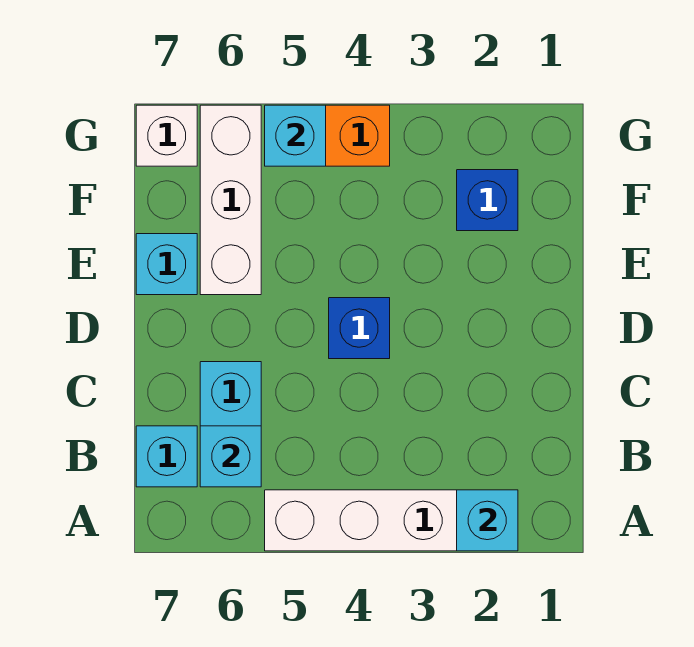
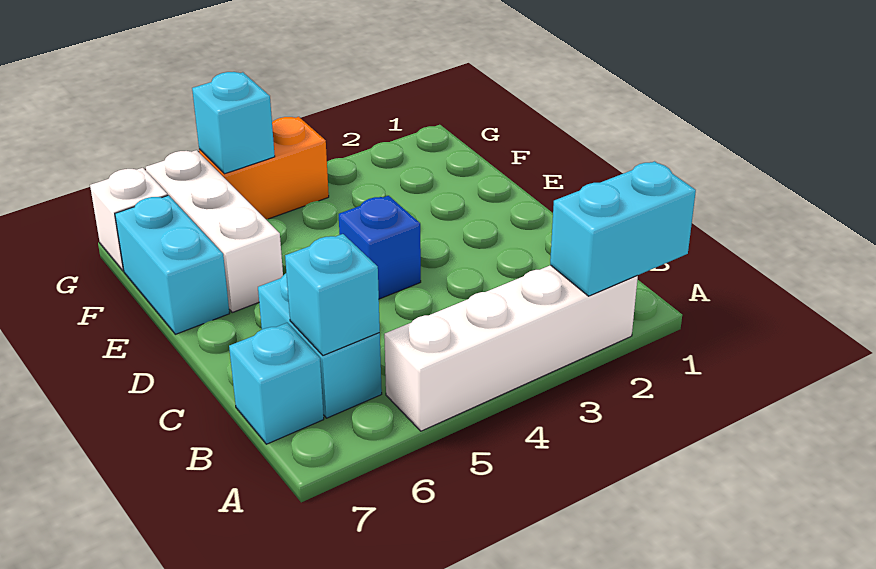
cyan brick A2 level 2 -> cyan brick A1:A2 level 2
cyan brick E7 level 1 -> cyan brick E7:F7 level 1
blue brick F2 level 1 -> none

